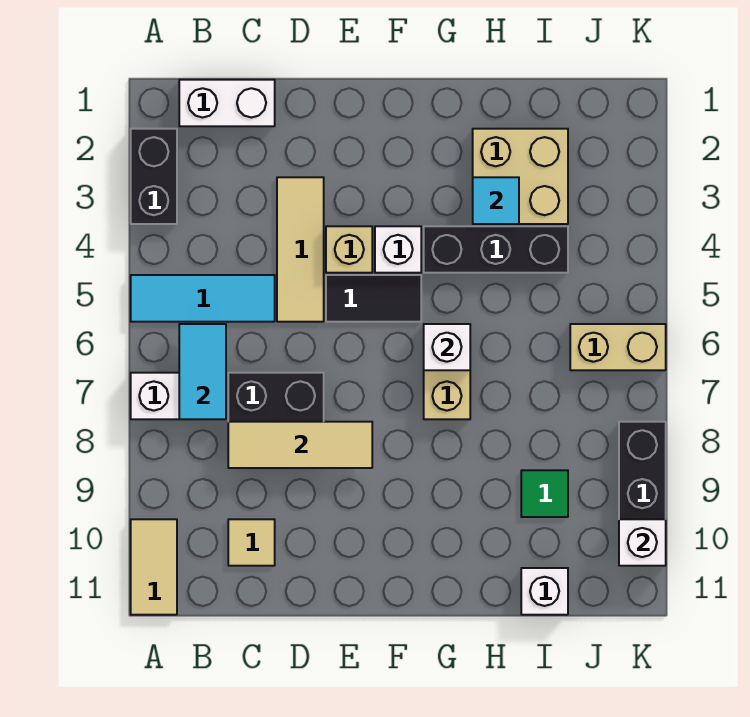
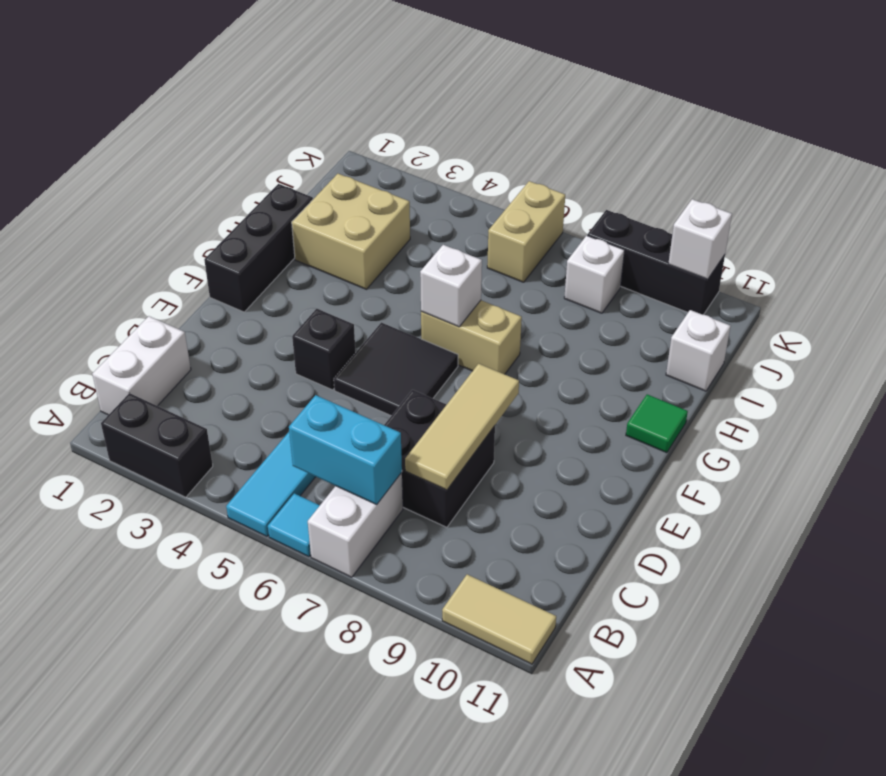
cyan tile B6:B7 level 2 -> cyan brick B6:B7 level 2
tan tile C10 level 1 -> none
tan tile D3:D5 level 1 -> none
tan brick E4 level 1 -> black brick E4 level 1
black tile E5:F5 level 1 -> black tile E5:F6 level 1
white brick F4 level 1 -> white brick J8 level 1
black brick G4:I4 level 1 -> black brick F1:H1 level 1
cyan tile H3 level 2 -> cyan tile A6 level 1
green tile I9 level 1 -> green tile G11 level 1

